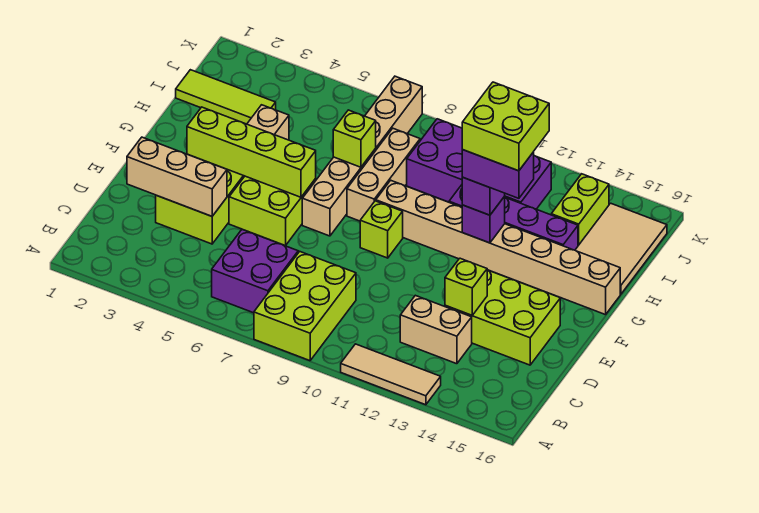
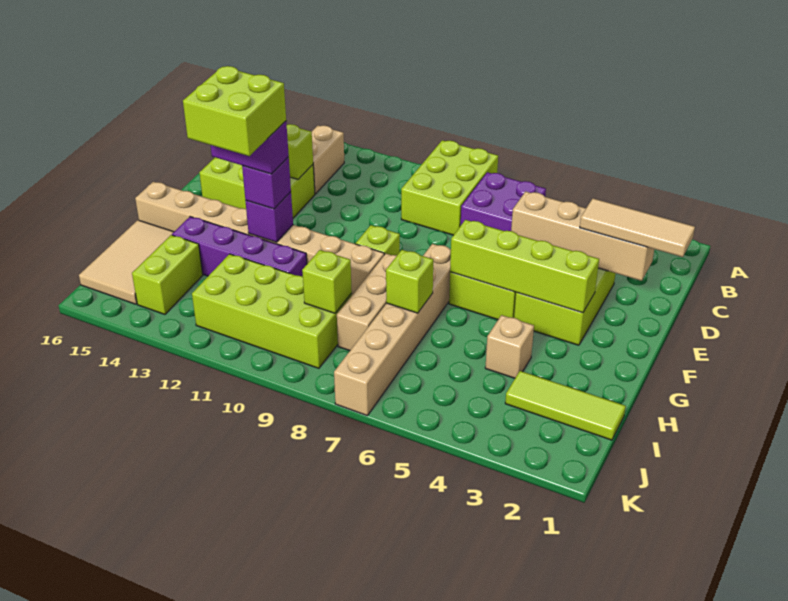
tan tile A11:A13 level 1 -> tan tile D1:D3 level 3
tan brick C12:C13 level 1 -> tan brick B13:C13 level 1
tan brick D2:D4 level 2 -> tan brick D2:D5 level 2
purple brick I9:J12 level 1 -> lime brick I9:J12 level 1
none -> lime brick I9 level 2

